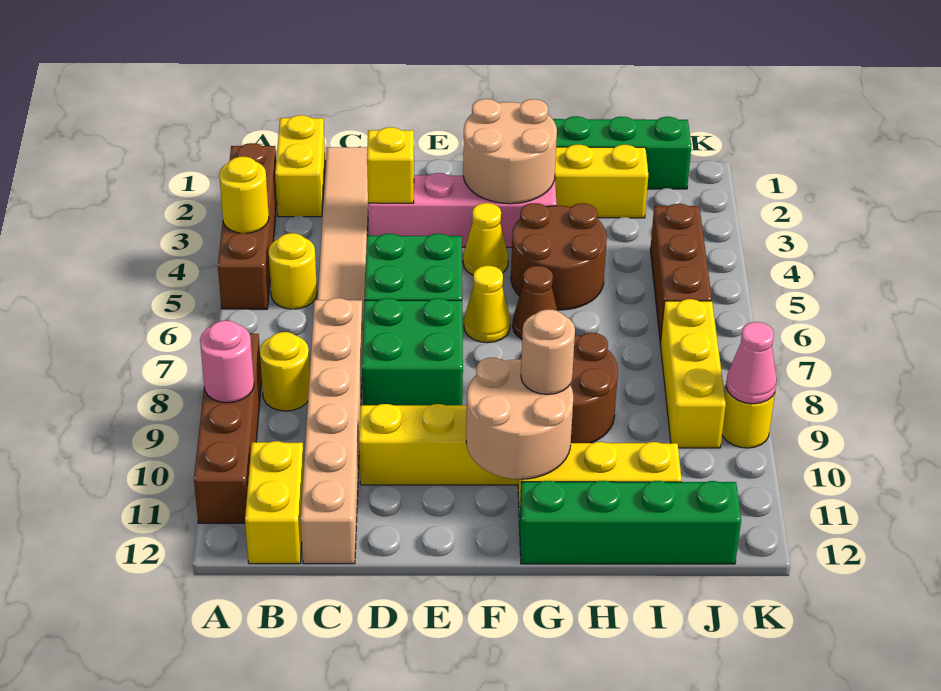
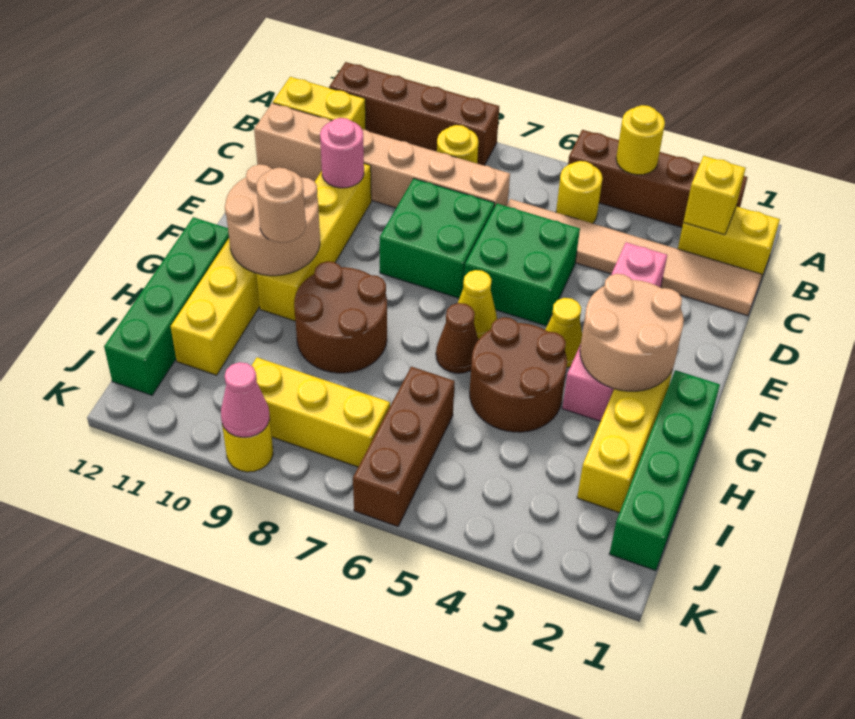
pink round brick A9 level 2 -> pink round brick D10 level 2
yellow brick D3 level 2 -> yellow brick B2 level 2
brown brick J4:J6 level 1 -> brown brick I6:K6 level 1

